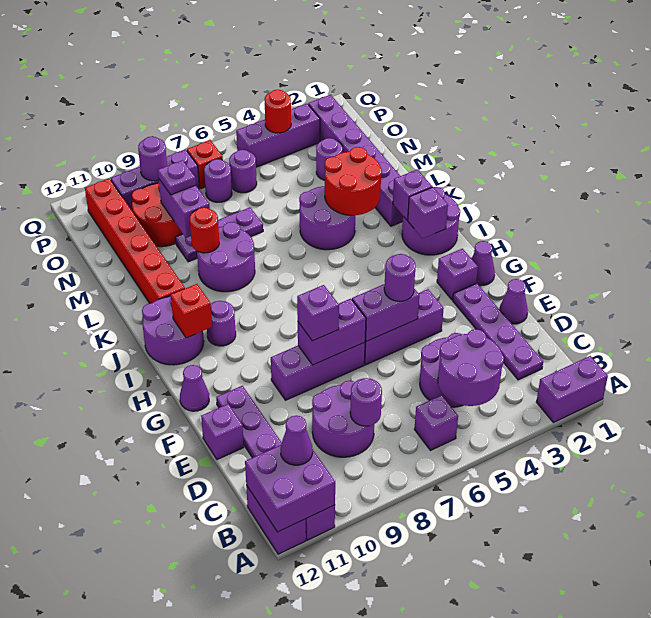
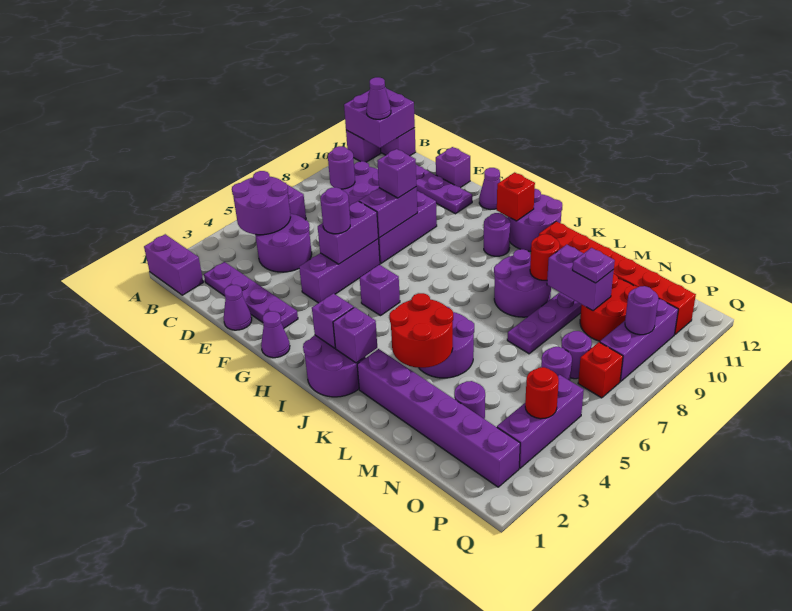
purple brick A1:A2 level 1 -> purple brick A1:B1 level 1
purple brick G2 level 1 -> purple brick H5 level 1

